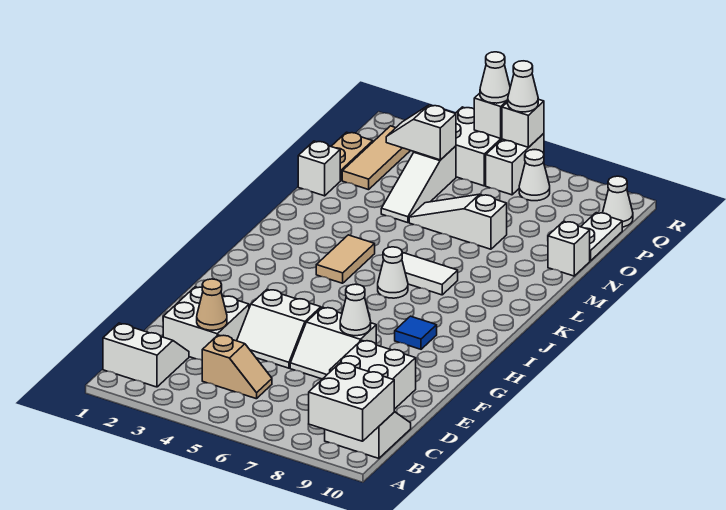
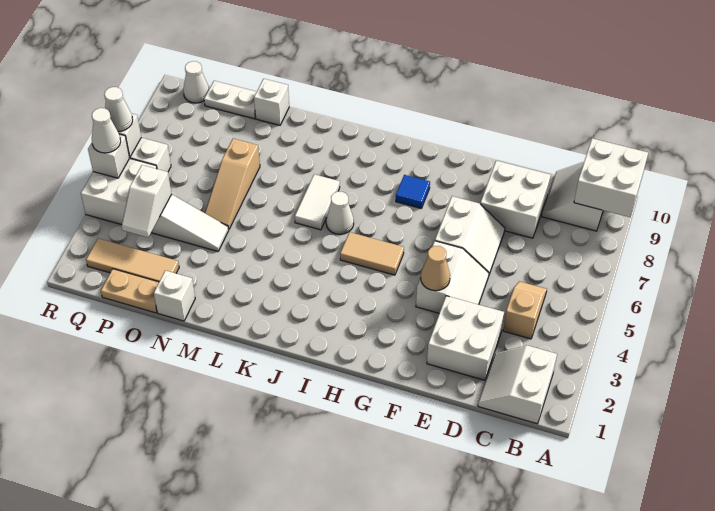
tan cone D3 level 2 -> tan cone F4 level 2
white cone F7 level 2 -> none
tan tile J4:K4 level 1 -> tan tile H5:I5 level 1
white slope N5:N7 level 1 top 7 -> tan slope N5:N7 level 1 top 7
white cone Q7 level 1 -> none

